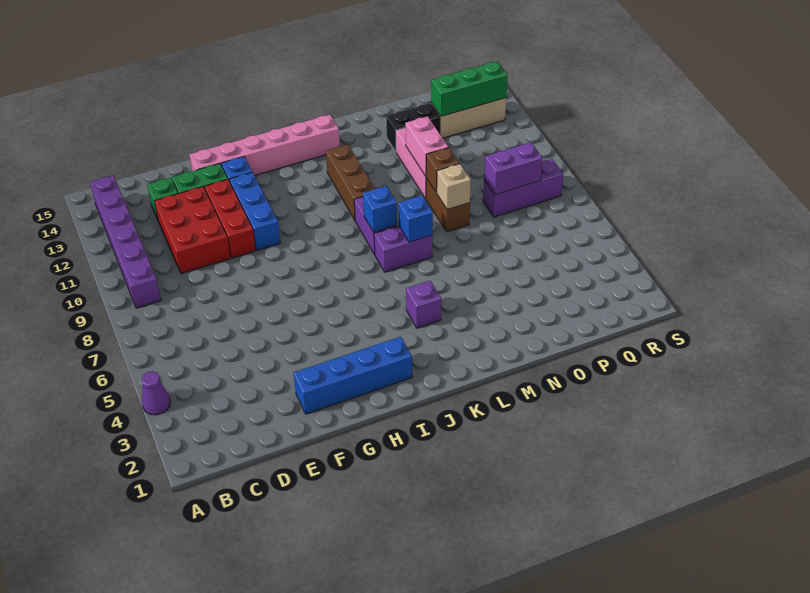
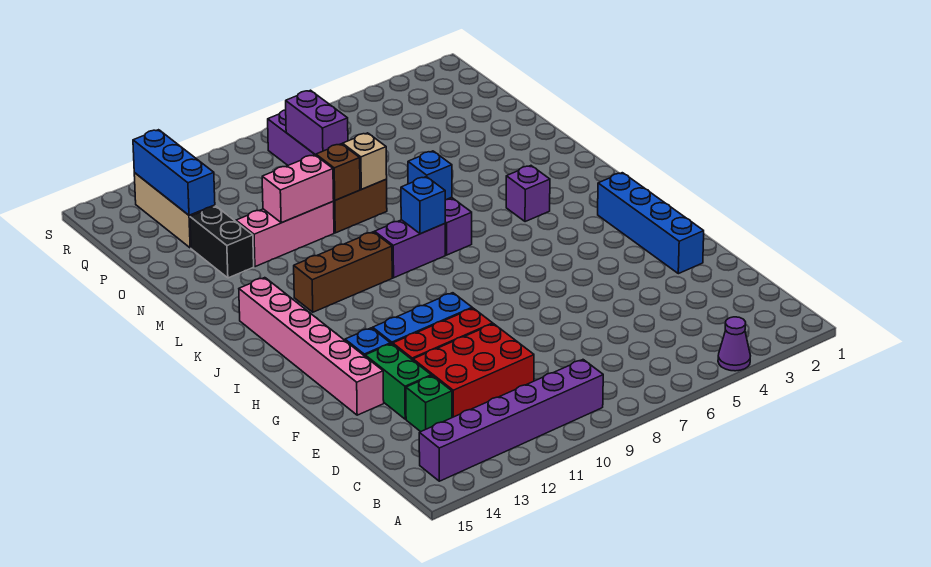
green brick P13:R13 level 2 -> blue brick P13:R13 level 2

